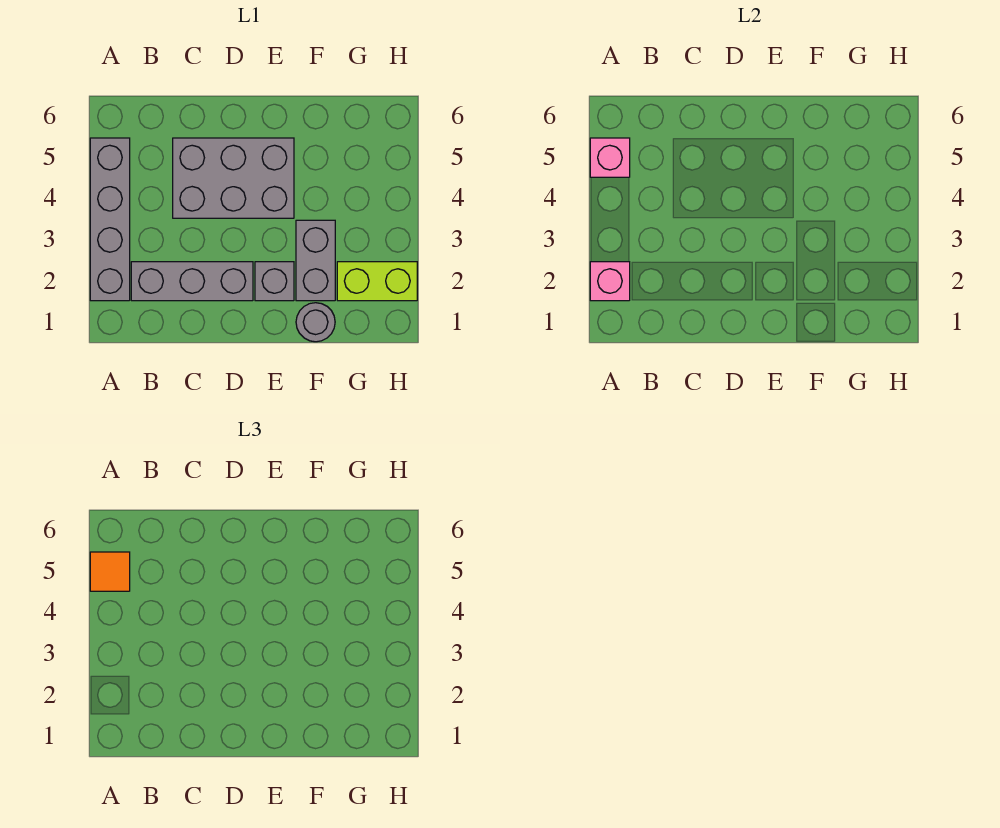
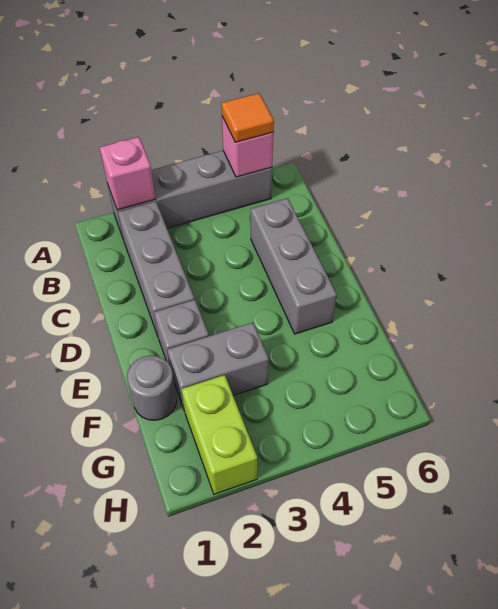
grey brick C4:E5 level 1 -> grey brick C5:E5 level 1

